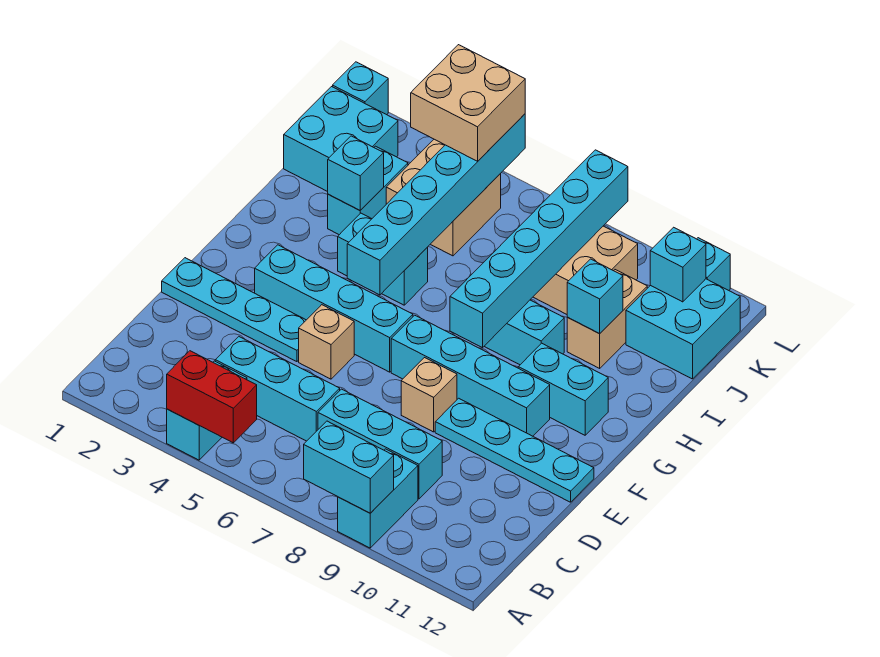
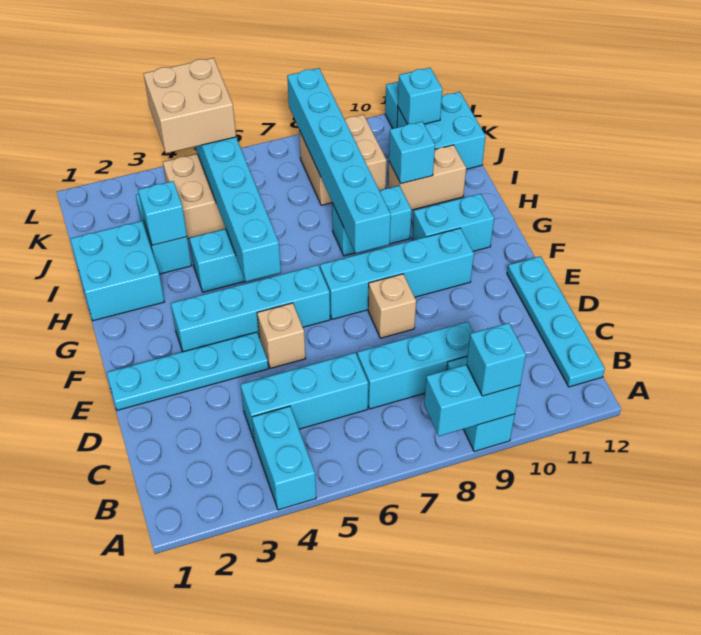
red brick A4:A5 level 2 -> none
cyan plate E9:E12 level 1 -> cyan plate B12:E12 level 1
tan brick I10:J10 level 1 -> tan brick I10:I11 level 1
cyan brick J1:K2 level 1 -> cyan brick H1:I2 level 1
cyan brick L1 level 1 -> cyan brick A9 level 3

